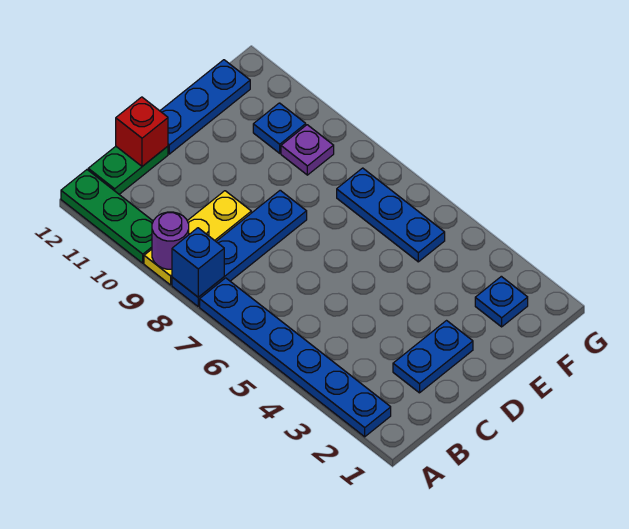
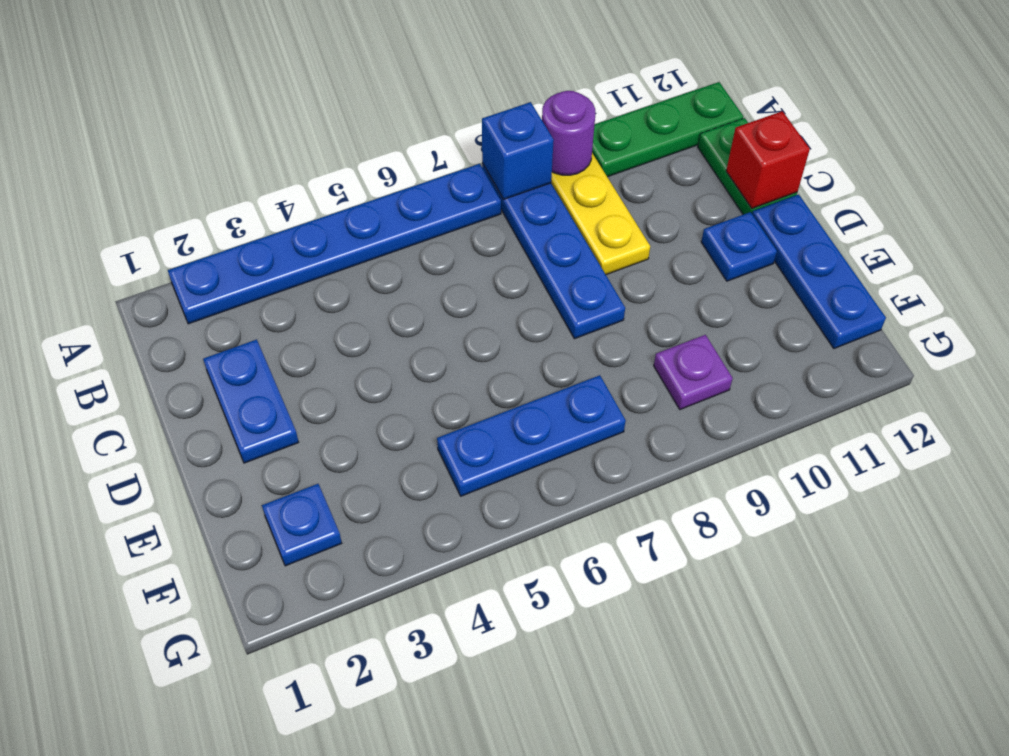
blue plate F10 level 1 -> blue plate D11 level 1

